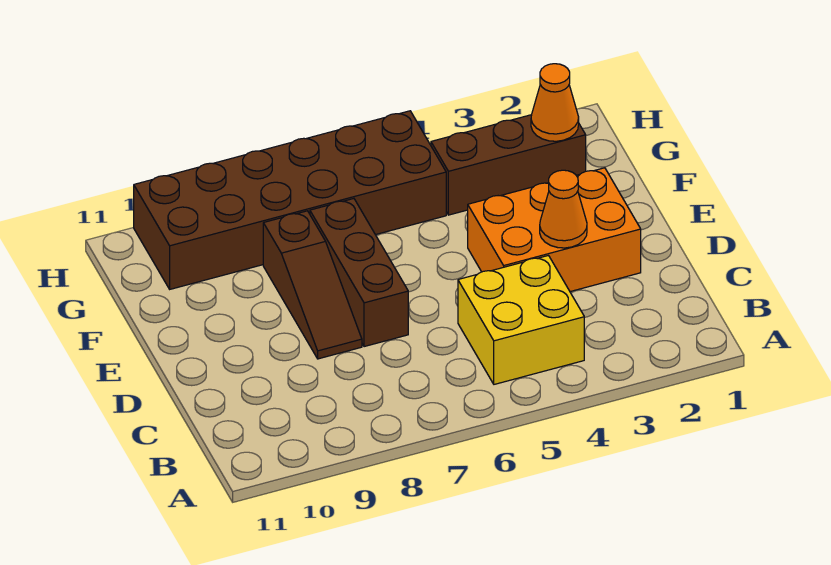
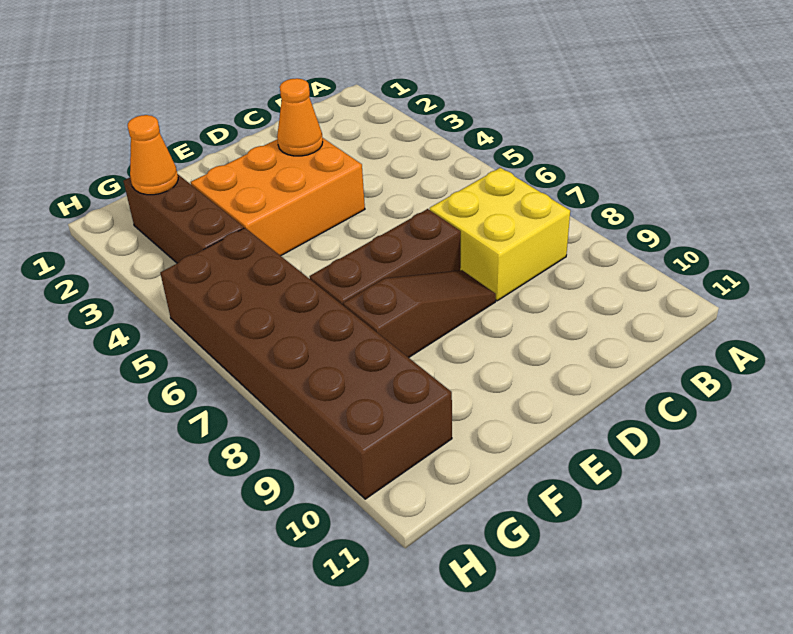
yellow brick B4:C5 level 1 -> yellow brick B7:C8 level 1
orange brick D2:E4 level 1 -> orange brick D3:F4 level 1

